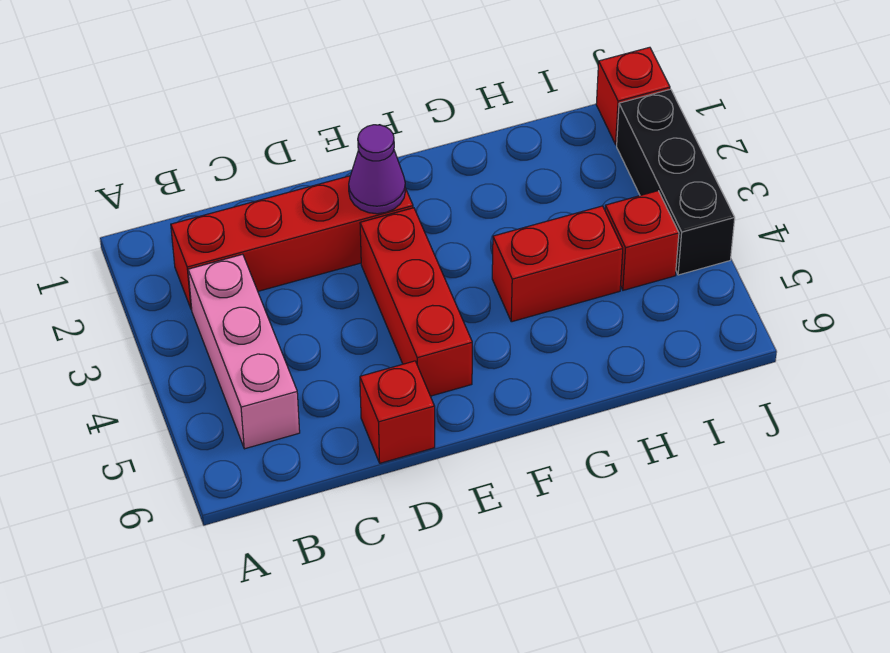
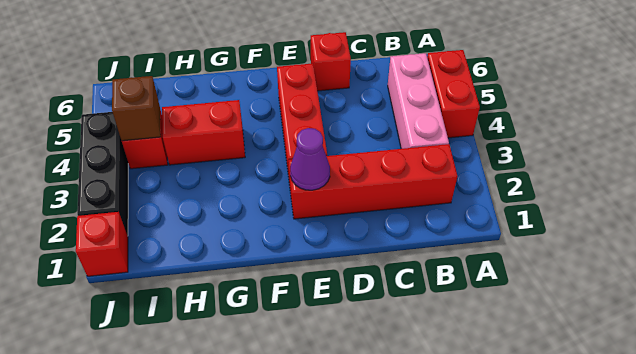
none -> red brick A4:A5 level 1
none -> brown brick I4 level 2

